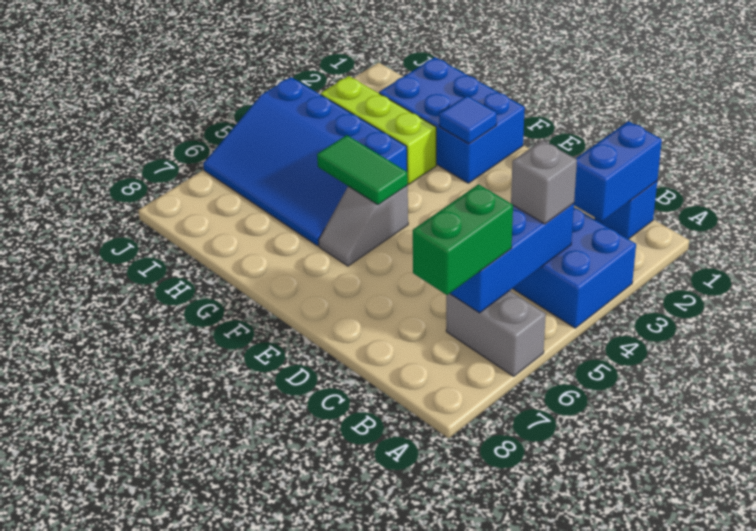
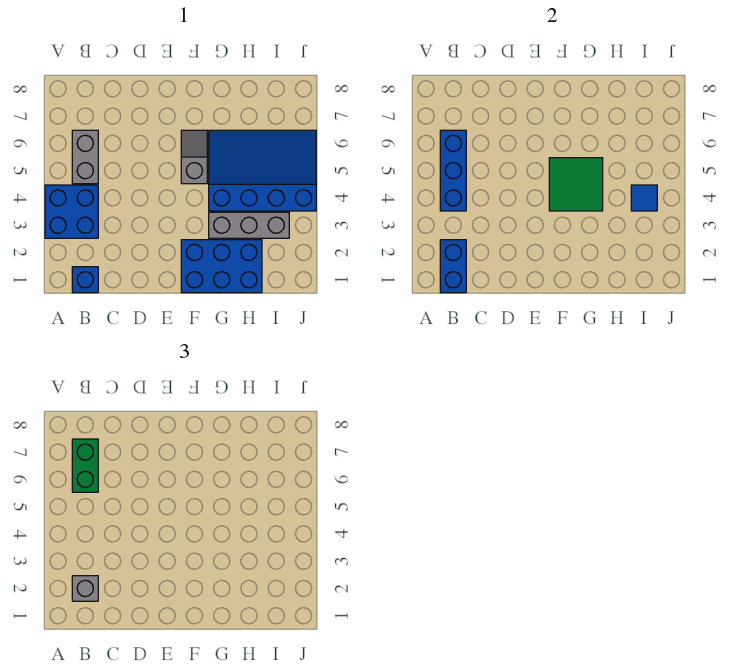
grey brick A6:B6 level 1 -> grey brick B5:B6 level 1
grey brick B4 level 3 -> grey brick B2 level 3
blue tile F2 level 2 -> blue tile I4 level 2
green tile F5:G5 level 2 -> green tile F4:G5 level 2
lime brick G3:I3 level 1 -> grey brick G3:I3 level 1

